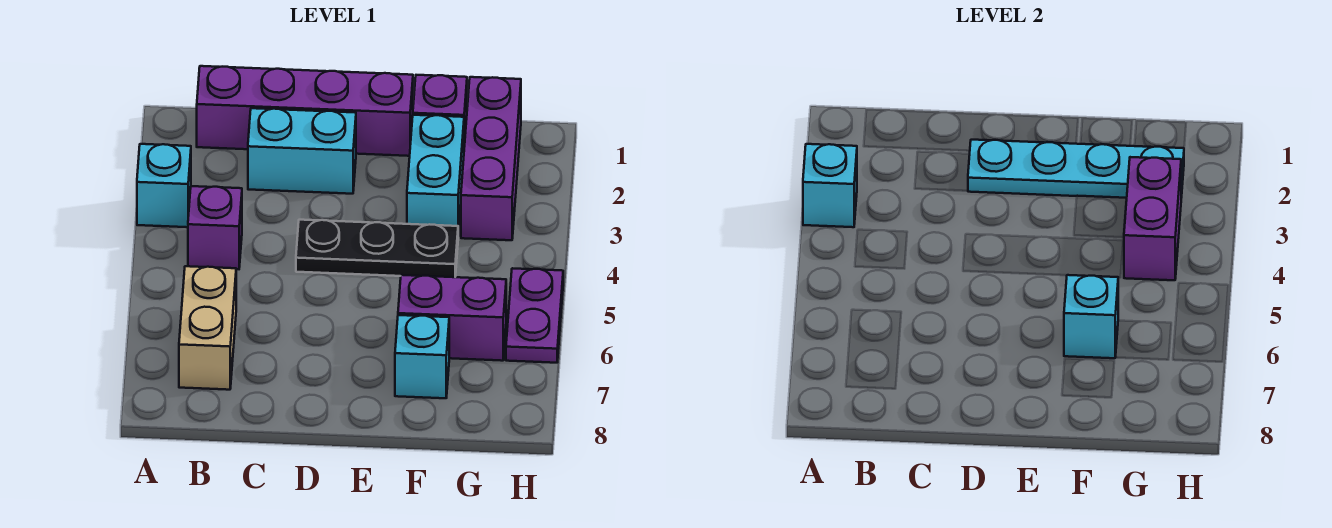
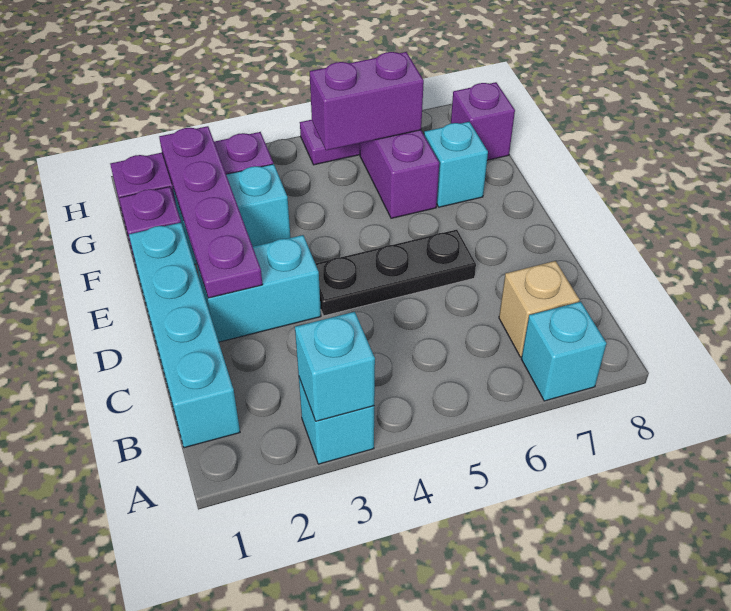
purple brick B1:E1 level 1 -> cyan brick B1:E1 level 1
purple brick B4 level 1 -> purple brick G8 level 1
tan brick B6:B7 level 1 -> tan brick B7 level 1
cyan brick C2:D2 level 1 -> cyan brick D2:D3 level 1
cyan plate D2:G2 level 2 -> purple plate D2:G2 level 2
black plate D4:F4 level 1 -> black plate D4:D6 level 1
cyan brick F6 level 2 -> cyan brick A7 level 1
purple brick G3:G4 level 2 -> purple brick G5:G6 level 2

